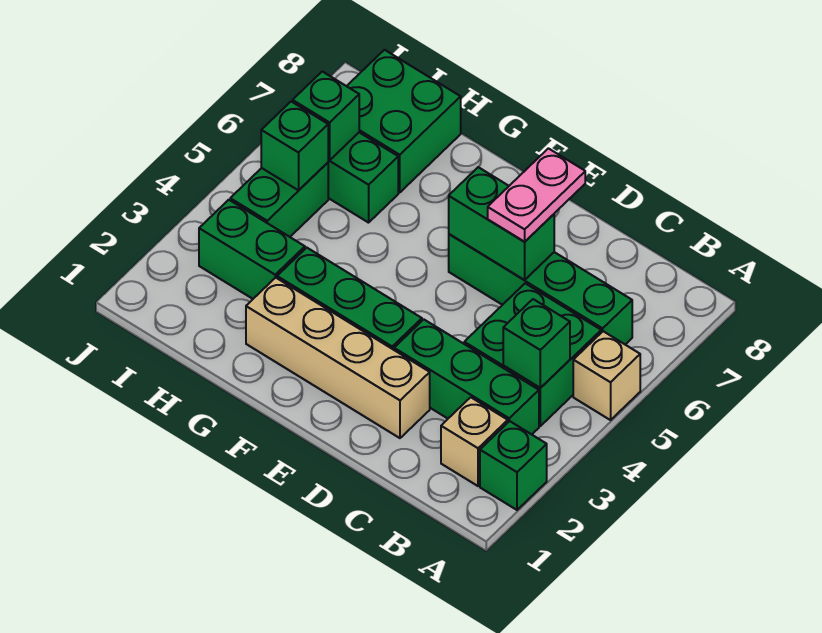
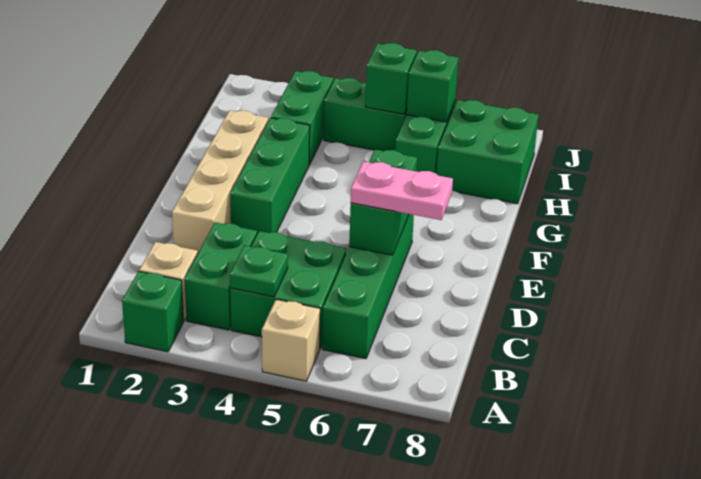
green brick B3:D3 level 1 -> green brick B3:C3 level 1
green brick B4 level 2 -> green plate B4 level 2

